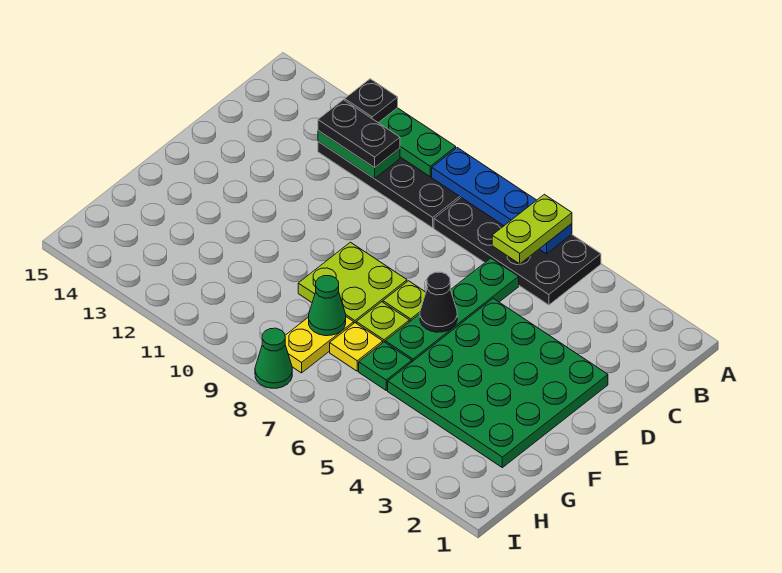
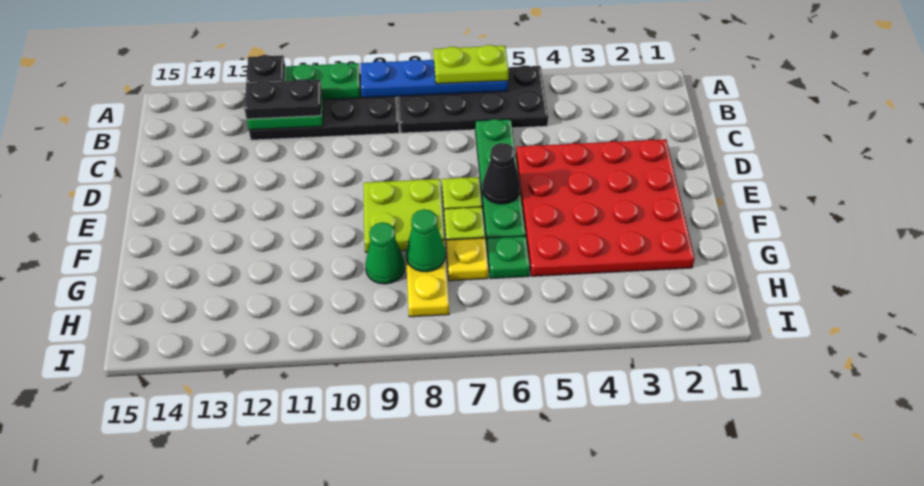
lime plate A6:B6 level 3 -> lime plate A6:A7 level 3
green plate D2:G5 level 1 -> red plate D2:G5 level 1
green cone I8 level 1 -> green cone G9 level 1

